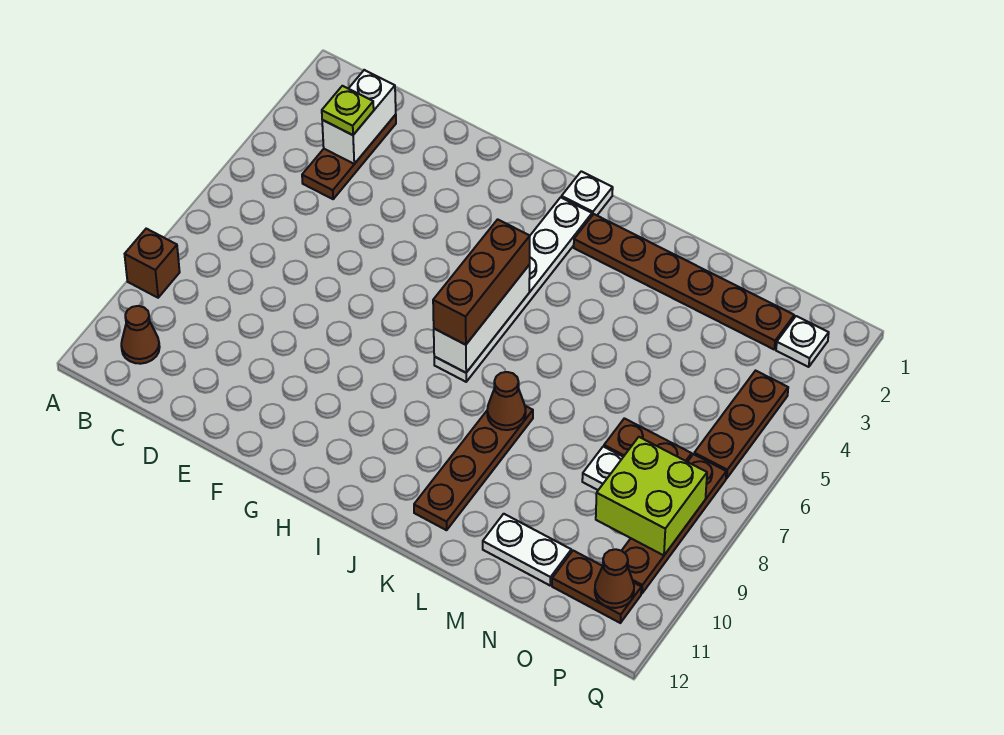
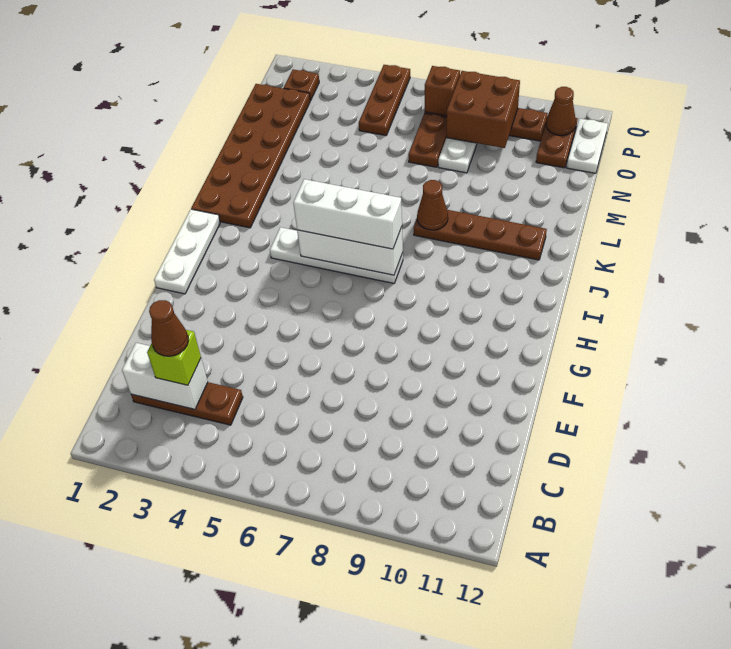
brown brick A9 level 1 -> brown brick P7 level 2
brown cone B11 level 1 -> brown cone C3 level 4
lime plate C3 level 3 -> lime brick C3 level 3
white plate I1 level 1 -> white plate G1:I1 level 1
white plate I2:I7 level 1 -> white plate I4:I7 level 1
brown brick I5:I7 level 3 -> white brick I5:I7 level 3
brown plate J2:O2 level 1 -> brown plate J1:O2 level 1
white plate M11:N11 level 1 -> white plate O12:P12 level 1
lime brick O8:P9 level 2 -> brown brick O8:P9 level 2
white plate P2 level 1 -> brown plate P2 level 1
brown plate P4:P6 level 1 -> brown plate O5:Q5 level 1

